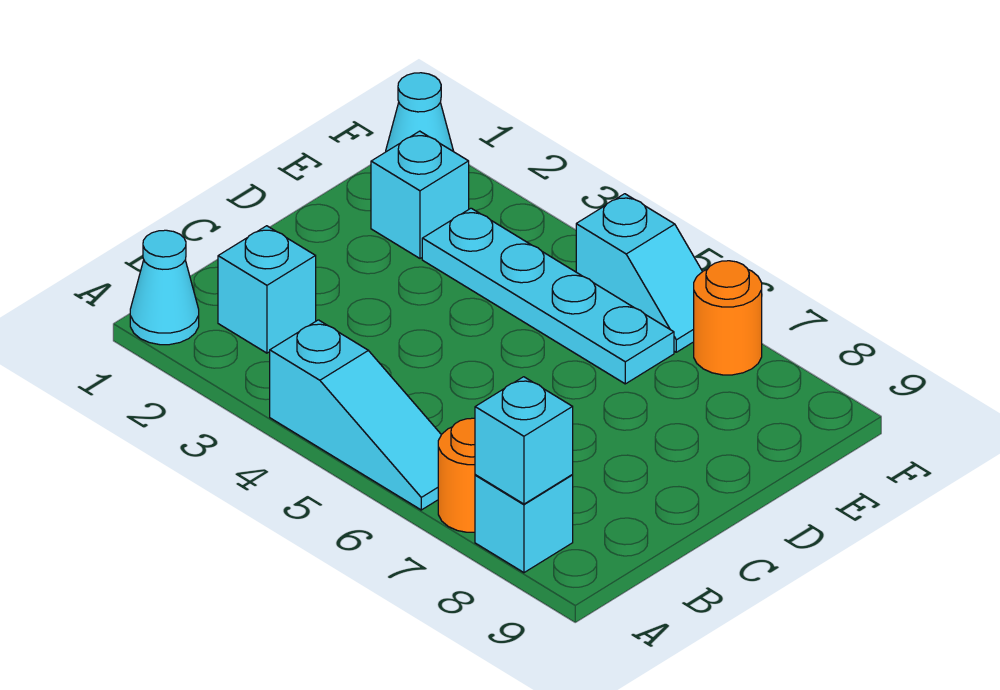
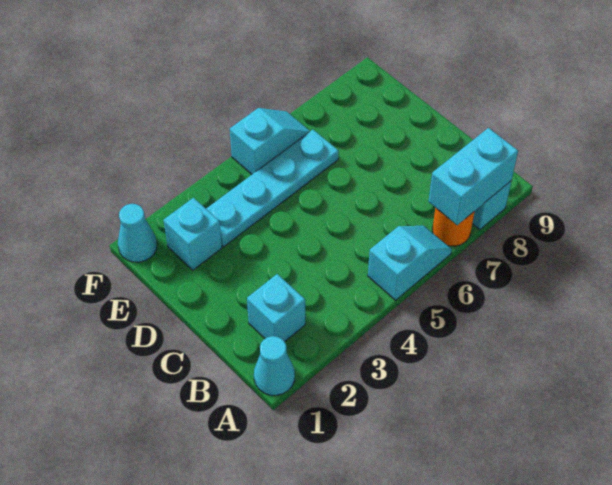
cyan slope A4:A6 level 1 top 4 -> cyan slope A5:A6 level 1 top 5
cyan brick A8 level 2 -> cyan brick A7:A8 level 2
orange round brick F7 level 1 -> none

